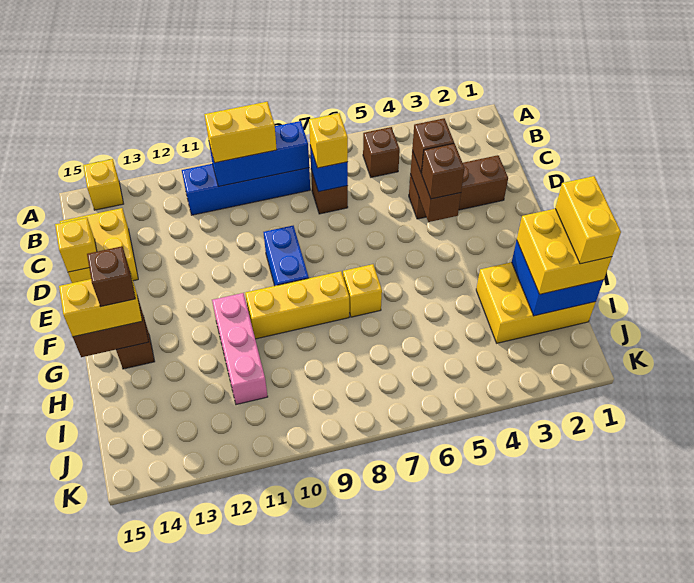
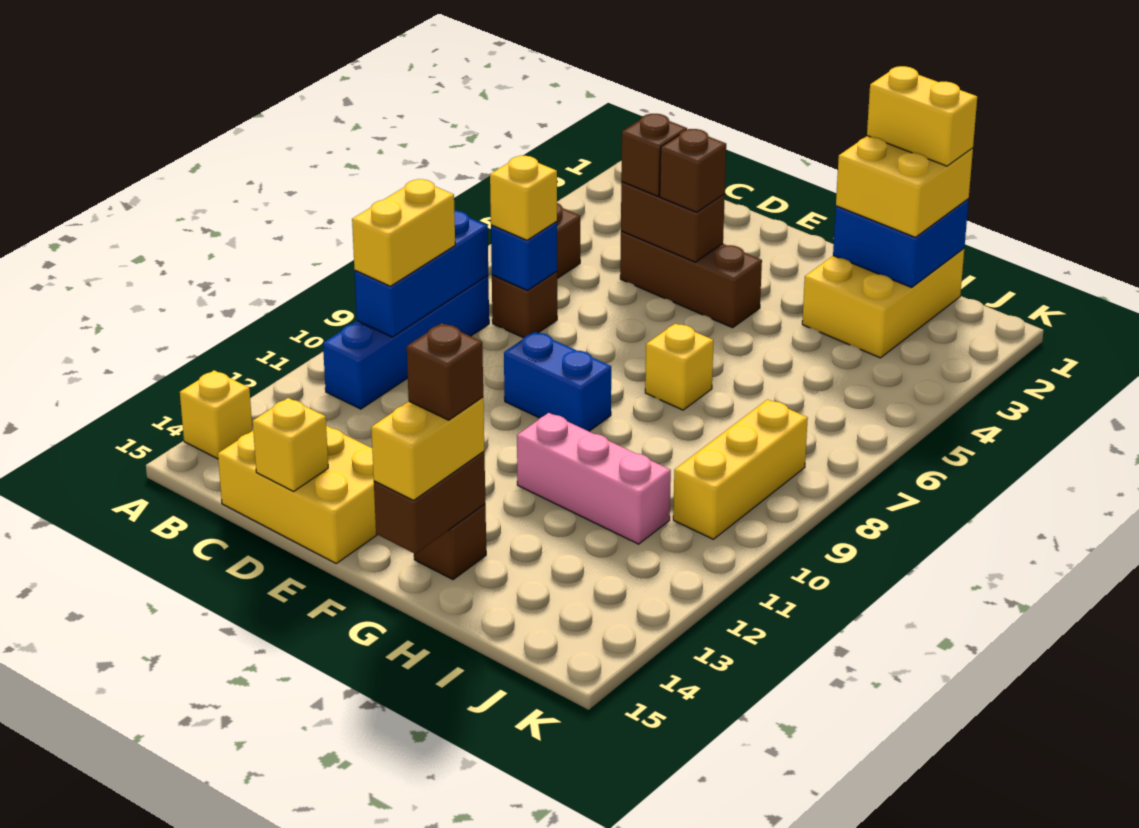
yellow brick C14:D15 level 1 -> yellow brick C14:E15 level 1
brown brick D2:D4 level 1 -> brown brick D4:F4 level 1
yellow brick G8:G10 level 1 -> yellow brick J8:J10 level 1

